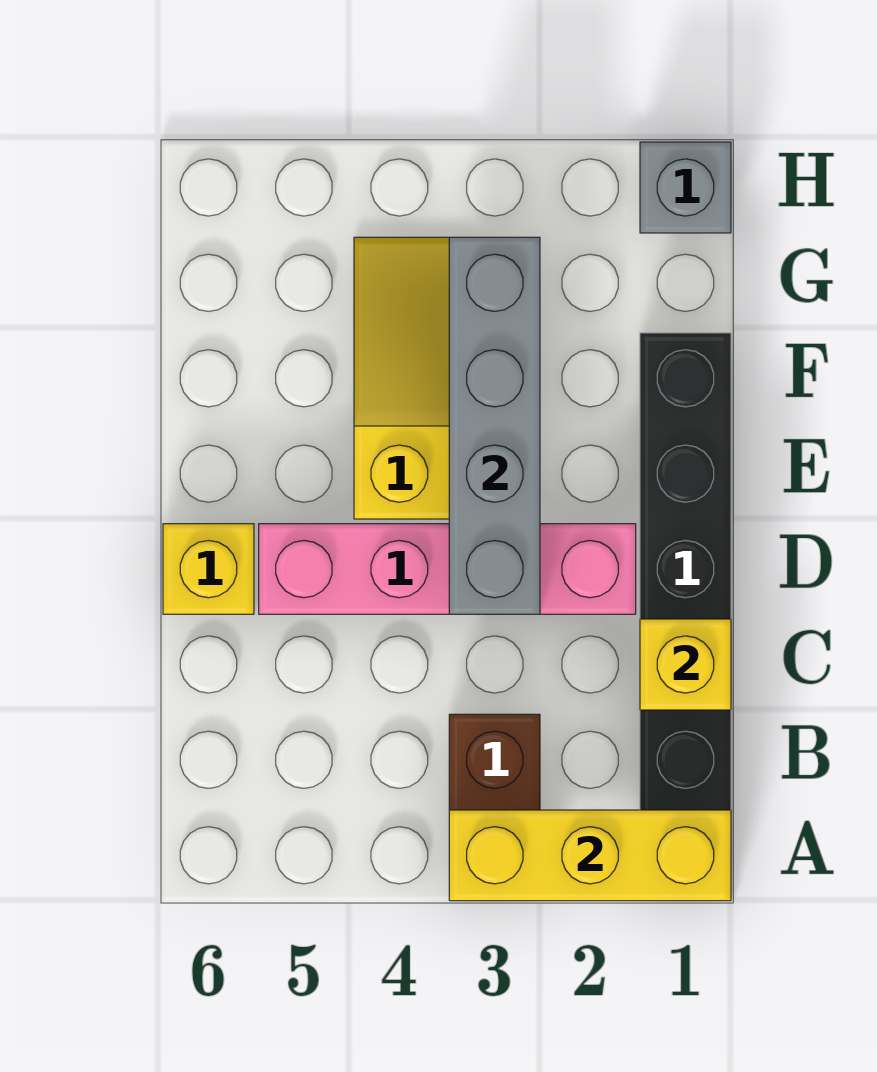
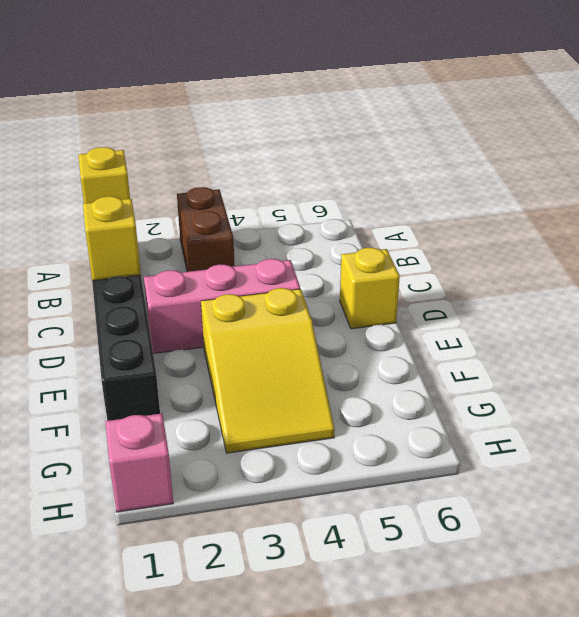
yellow brick A1:A3 level 2 -> yellow brick A1 level 2
pink brick D2:D5 level 1 -> pink brick D2:D4 level 1
grey brick D3:G3 level 2 -> none
grey brick H1 level 1 -> pink brick H1 level 1

